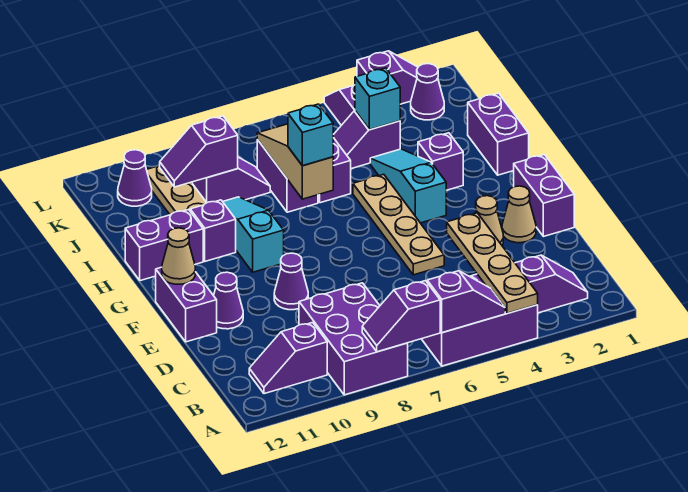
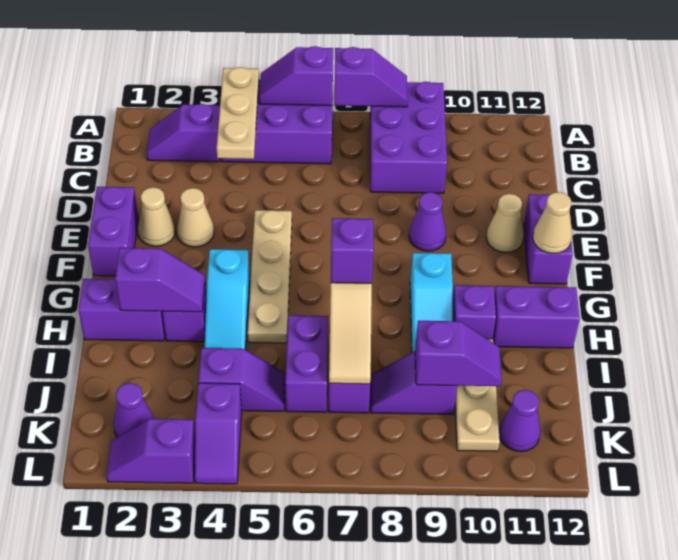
tan plate A4:D4 level 2 -> tan plate A4:C4 level 2
purple slope B10:B11 level 1 top 10 -> purple slope H2:H3 level 2 top 2
purple cone E11 level 1 -> tan cone E11 level 1
purple brick H1:I1 level 1 -> purple brick H1:H2 level 1
cyan brick H7 level 3 -> purple brick H7 level 3
cyan brick J4 level 2 -> none

